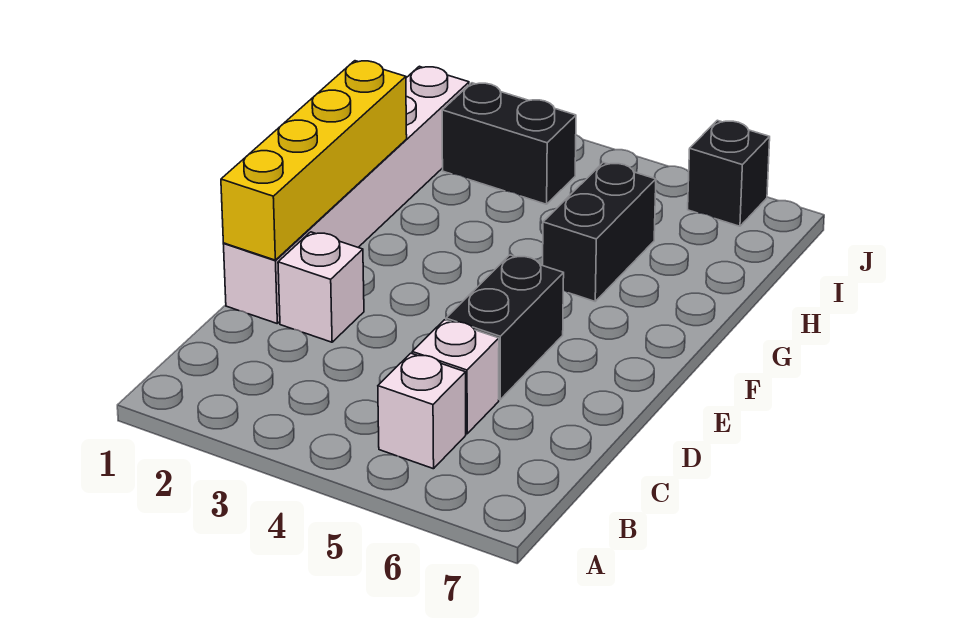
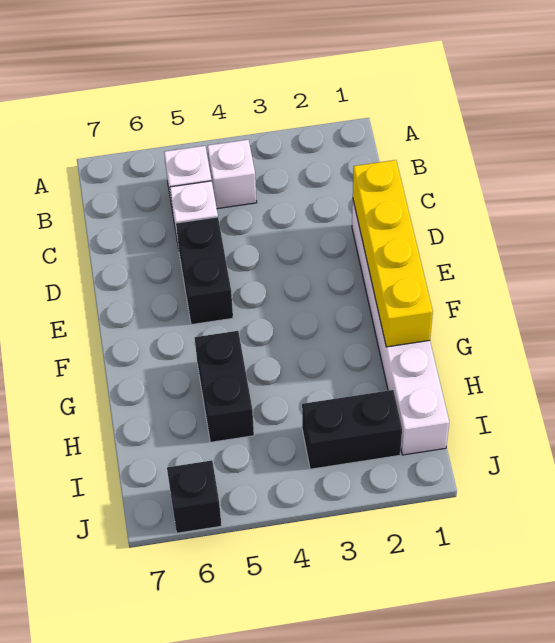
white brick D2 level 1 -> white brick B4 level 1

